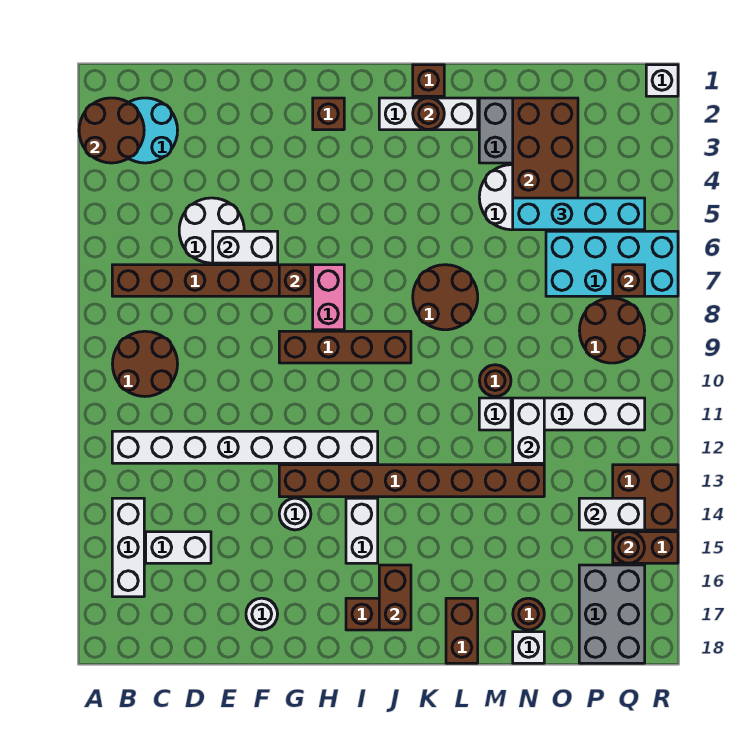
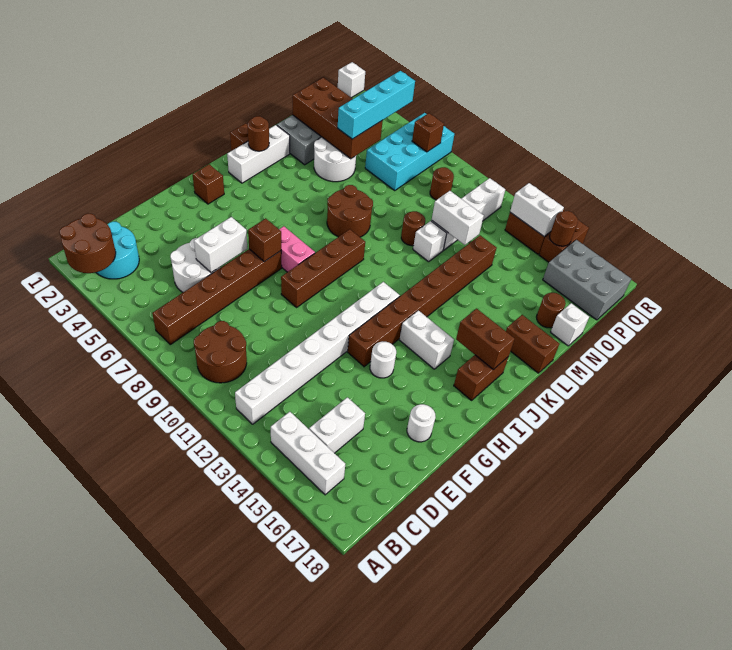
brown round brick P8:Q9 level 1 -> brown round brick P9 level 1
white brick P14:Q14 level 2 -> white brick Q13:Q14 level 2

